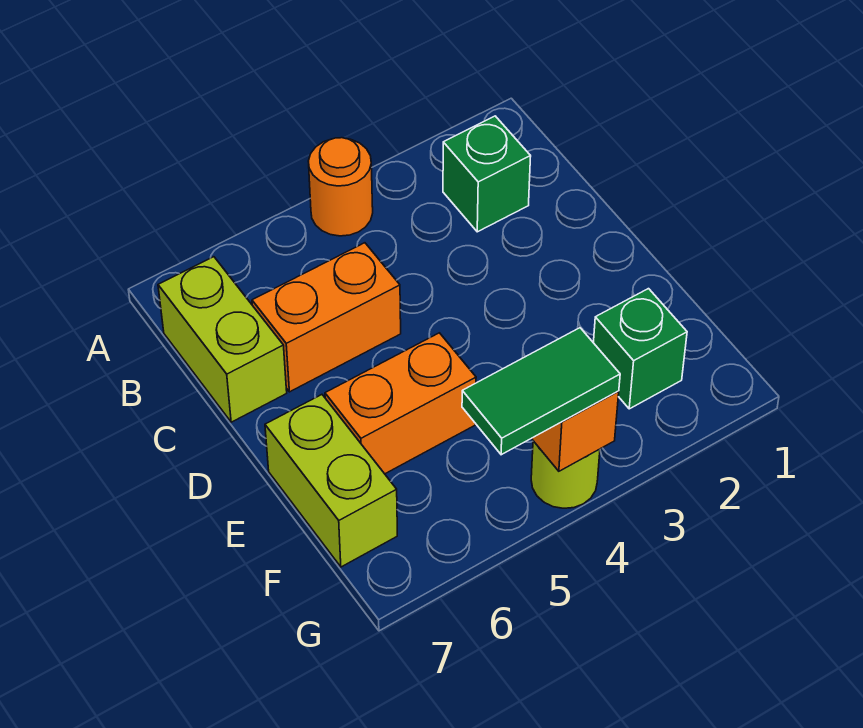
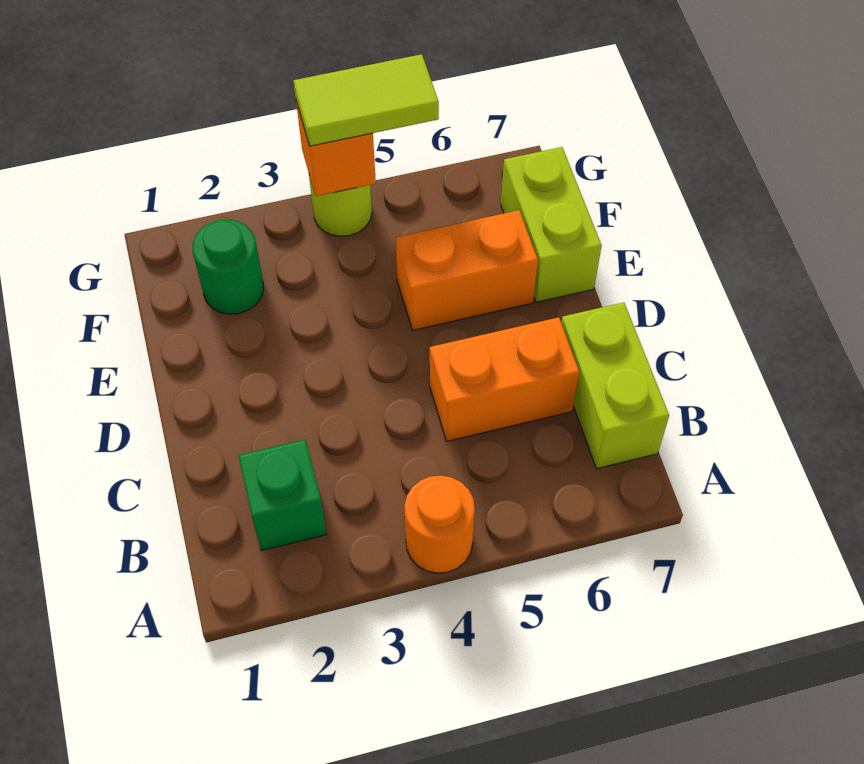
green brick F2 level 1 -> green round brick F2 level 1
green tile G4:G5 level 3 -> lime tile G4:G5 level 3

